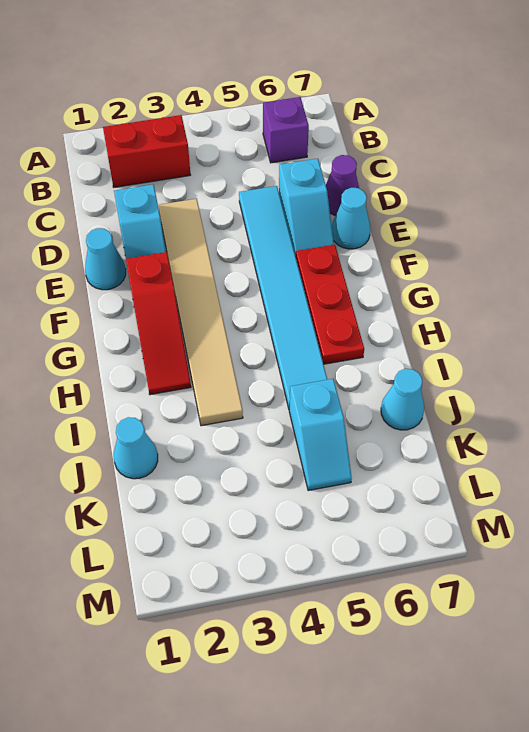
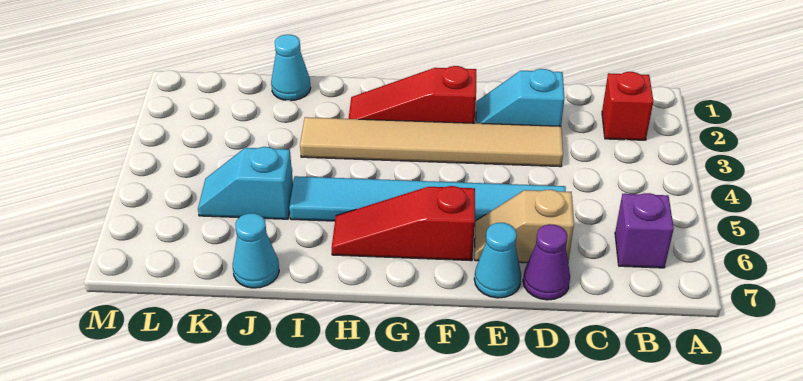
red brick B2:B3 level 1 -> red brick B2 level 1
cyan slope D6:E6 level 1 top D -> tan slope D6:E6 level 1 top D
cyan cone E1 level 1 -> none
red plate F6:H6 level 1 -> red slope F6:H6 level 1 top F

